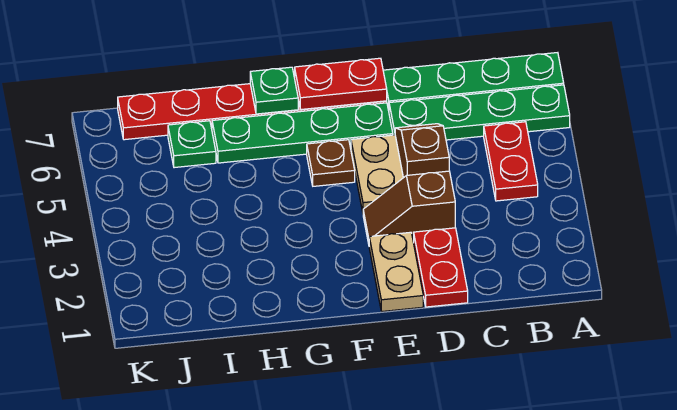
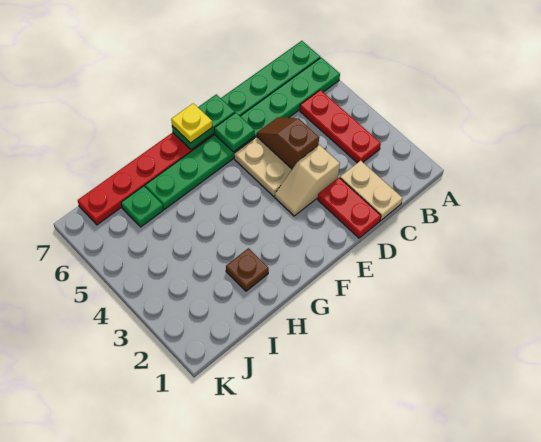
red plate B4:B5 level 1 -> red plate B3:B5 level 1
brown slope D3:E3 level 1 top D -> tan slope D3:E3 level 1 top D
tan plate E1:E2 level 1 -> tan plate C1:C2 level 1
red plate E7:F7 level 2 -> green plate E7:F7 level 2
brown plate F5 level 1 -> brown plate H2 level 1
none -> yellow plate F7 level 3
green plate G7 level 2 -> green plate E6 level 2

